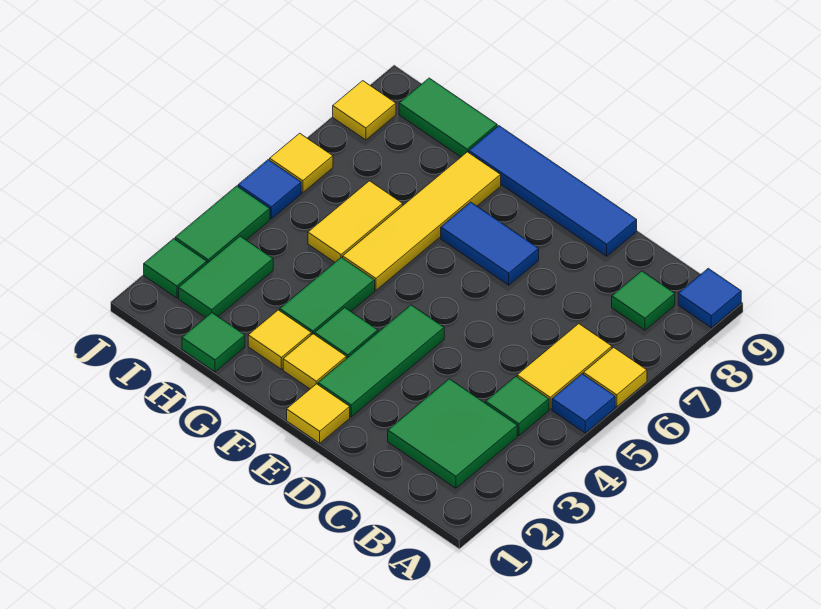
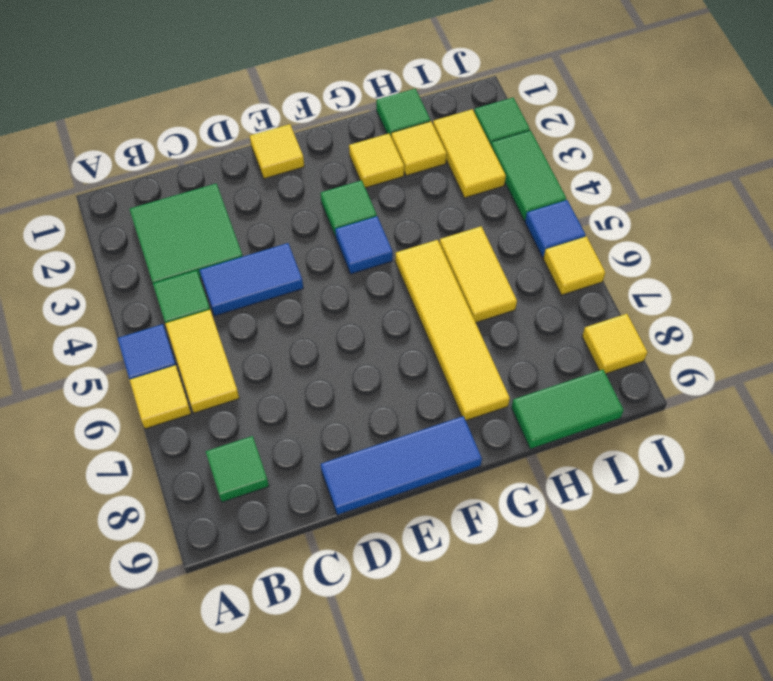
blue tile A9 level 1 -> blue tile F4 level 1
blue tile D9:G9 level 1 -> blue tile D9:F9 level 1
green tile E2:E4 level 1 -> none
blue tile E7:F7 level 1 -> blue tile C4:D4 level 1
yellow tile F2 level 1 -> yellow tile H2 level 1
green tile G3:G4 level 1 -> none
green tile I2:I3 level 1 -> yellow tile I2:I3 level 1

